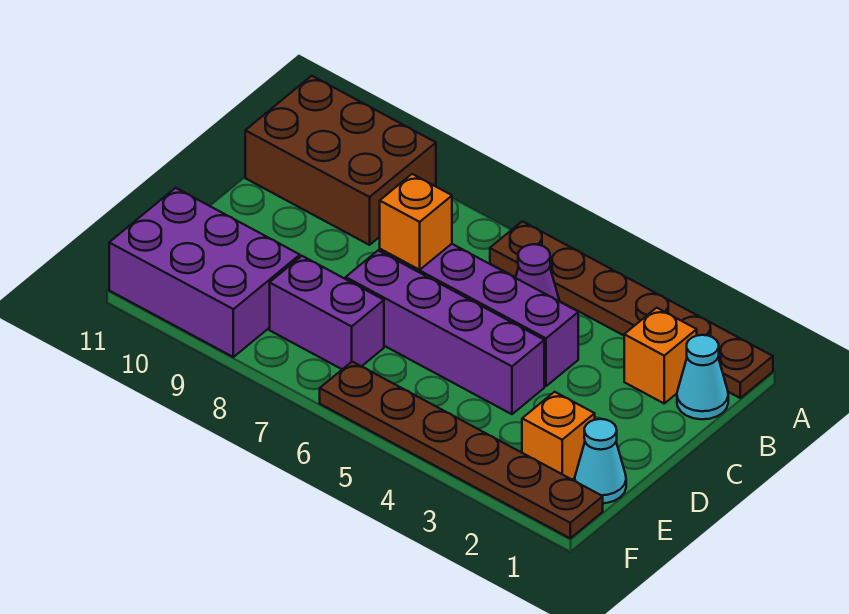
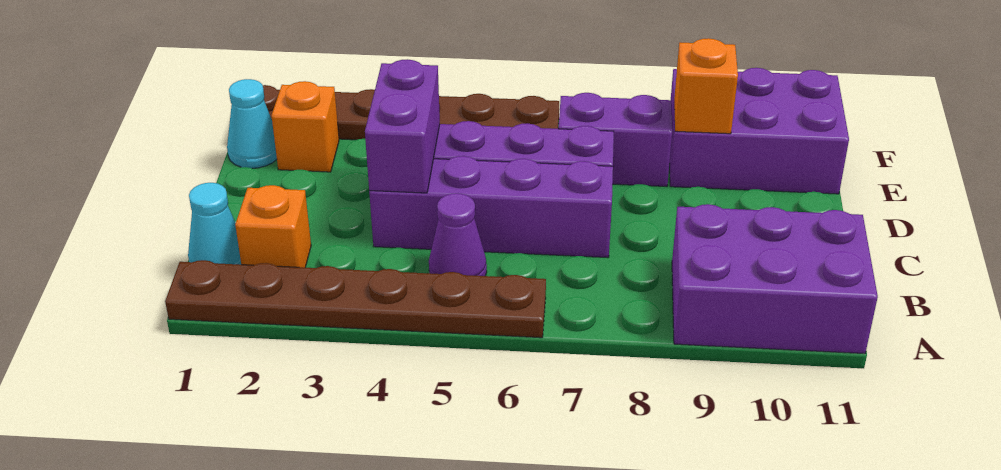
brown brick A9:B11 level 1 -> purple brick A9:B11 level 1
none -> purple brick C4:D4 level 2
orange brick C7 level 2 -> orange brick E9 level 2

